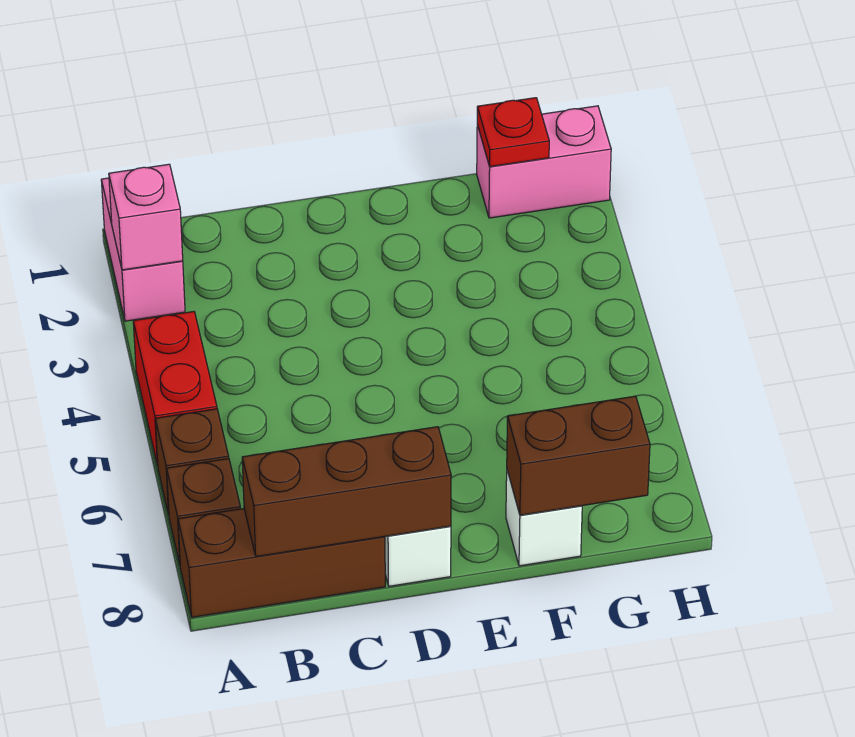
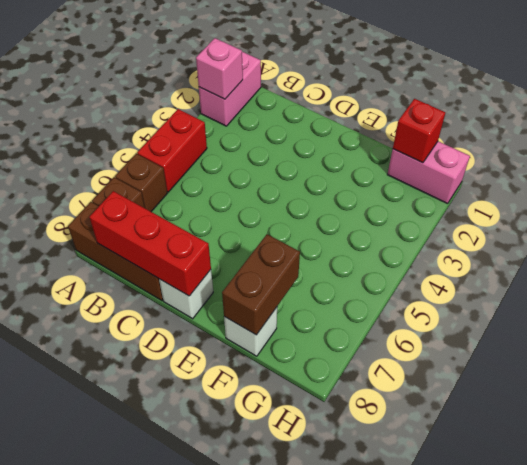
brown brick B8:D8 level 2 -> red brick B8:D8 level 2
brown brick F8:G8 level 2 -> brown brick F7:F8 level 2
red plate G1 level 2 -> red brick G1 level 2

